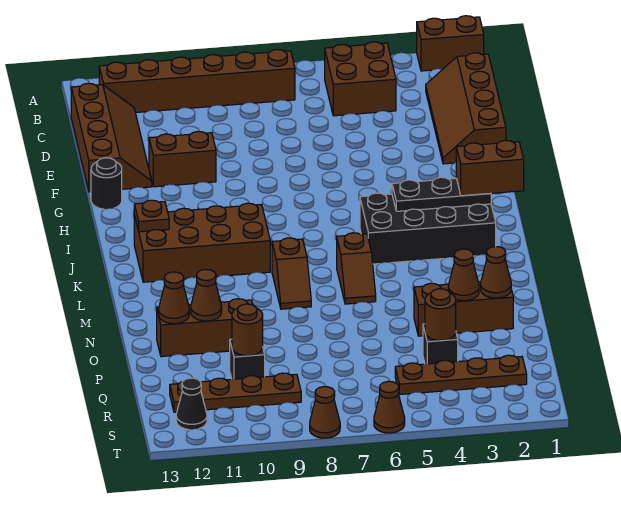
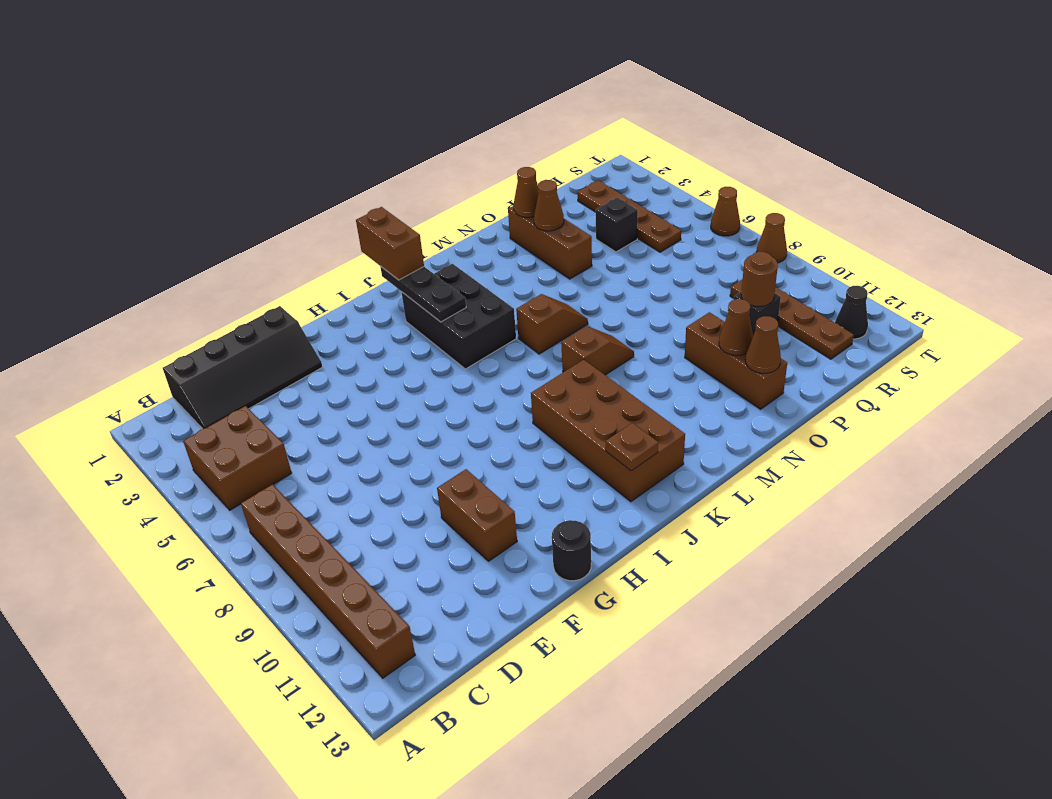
brown brick A1:A2 level 1 -> none
brown slope C1:F2 level 1 top 1 -> black slope C1:F2 level 1 top 1
brown slope C12:F13 level 1 top 13 -> none
black brick J2:K5 level 1 -> black brick J3:K5 level 1
brown round brick Q4 level 2 -> none

